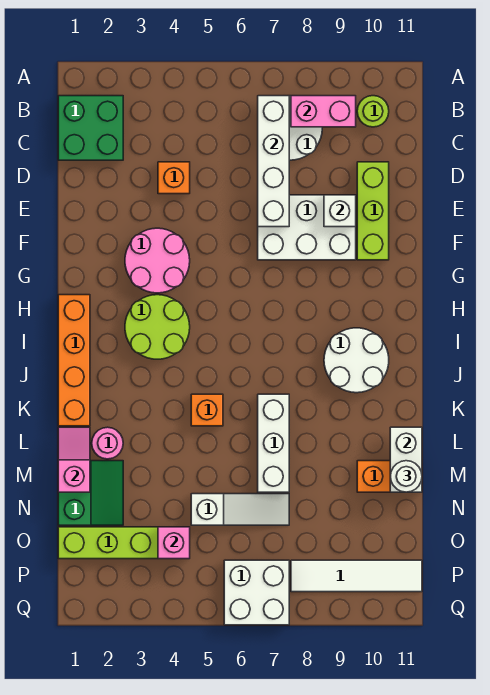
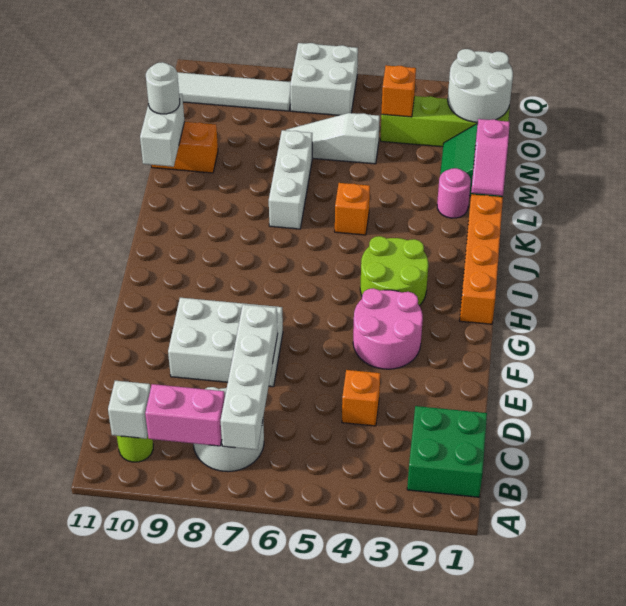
lime brick D10:F10 level 1 -> none
white brick E9 level 2 -> white brick B10 level 2
white round brick I9:J10 level 1 -> white round brick O1:P2 level 2
pink brick O4 level 2 -> orange brick O4 level 2

